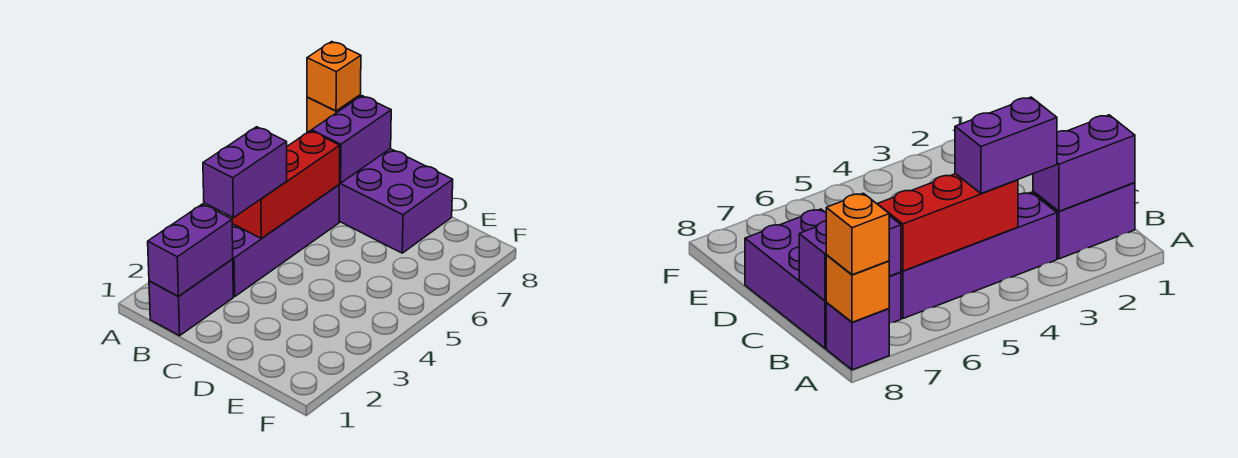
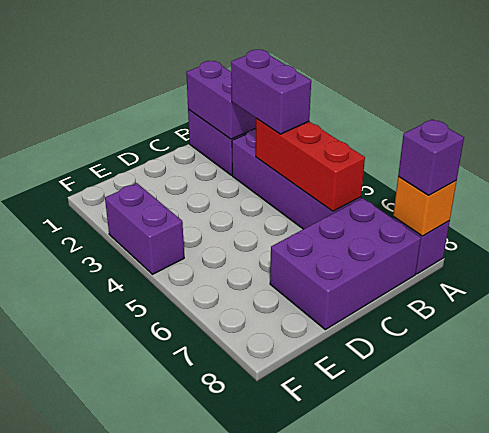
orange brick A8 level 3 -> purple brick A8 level 3
purple brick B7:B8 level 2 -> purple brick F3:F4 level 1

